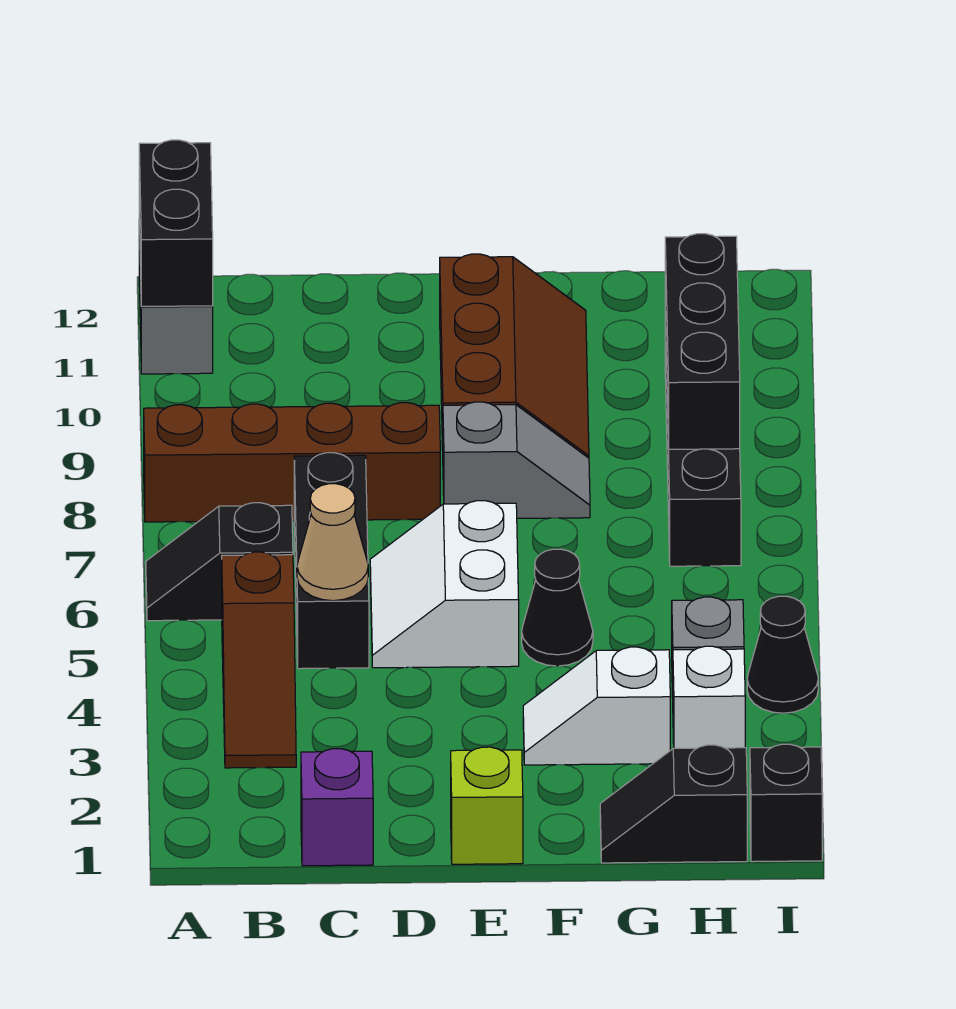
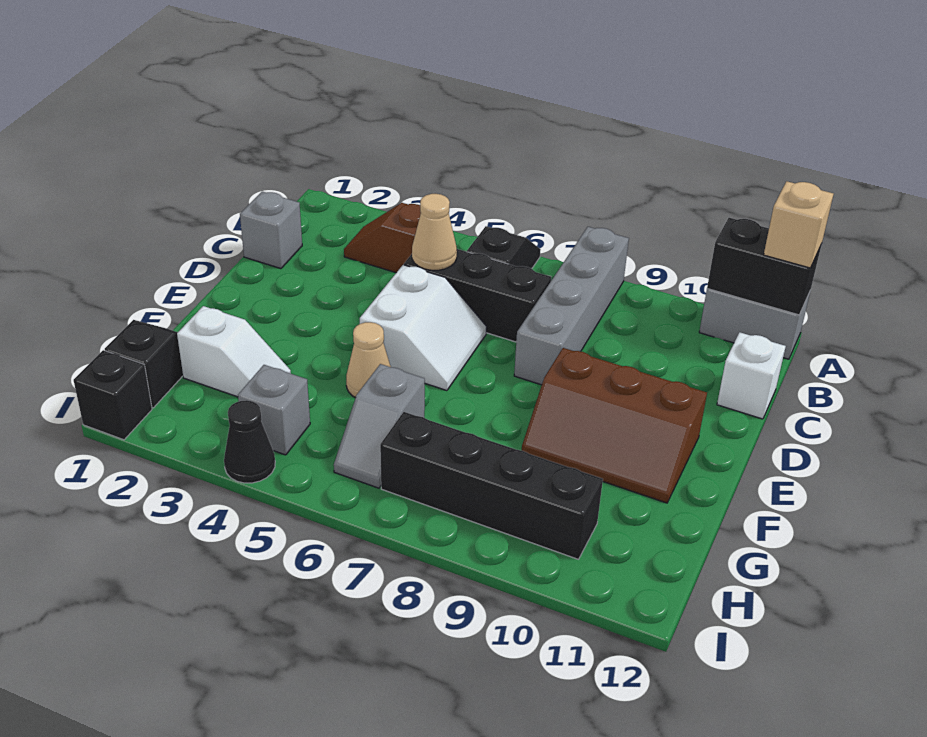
brown brick A8:D8 level 1 -> grey brick A8:D8 level 1
none -> tan brick A12 level 3
brown slope B3:B5 level 1 top 5 -> brown slope B3:B4 level 1 top 4
purple brick C1 level 1 -> grey brick C1 level 1
white slope D5:E6 level 1 top E -> white slope D5:E6 level 1 top 5
lime brick E1 level 1 -> none
grey slope E8:F8 level 1 top E -> grey slope G6:H6 level 1 top G
white slope F3:G3 level 1 top G -> white slope G2:G3 level 1 top 2
black cone F5 level 1 -> tan cone F5 level 1
white brick H3 level 1 -> white brick C12 level 1
black brick H8:H10 level 2 -> none

